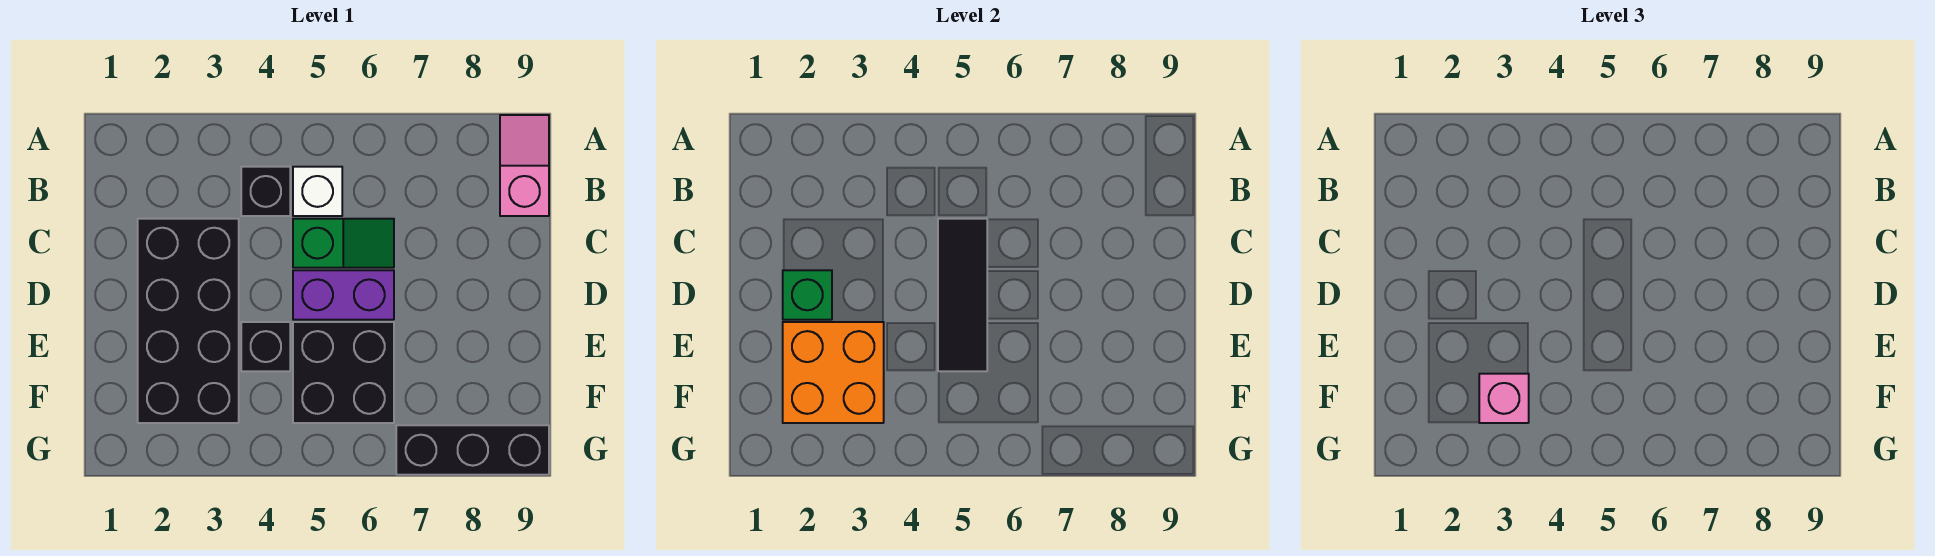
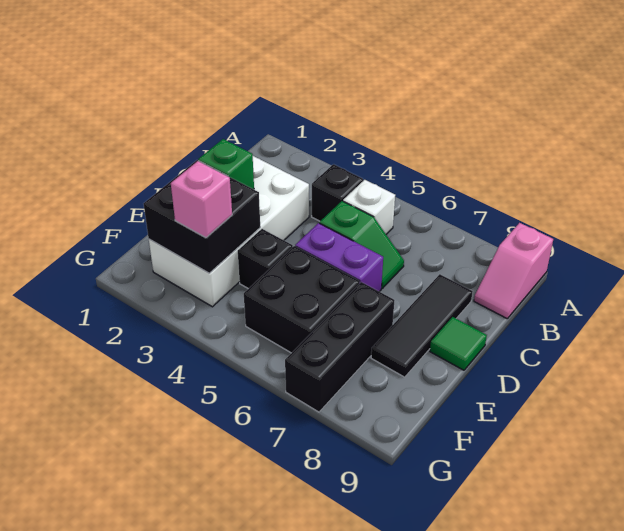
pink slope A9:B9 level 1 top B -> pink slope A9:B9 level 1 top A
black brick C2:F3 level 1 -> white brick C2:F3 level 1
black tile C5:E5 level 2 -> black tile C8:E8 level 1
none -> green tile D9 level 1
orange brick E2:F3 level 2 -> black brick E2:F3 level 2
black brick G7:G9 level 1 -> black brick E7:G7 level 1

